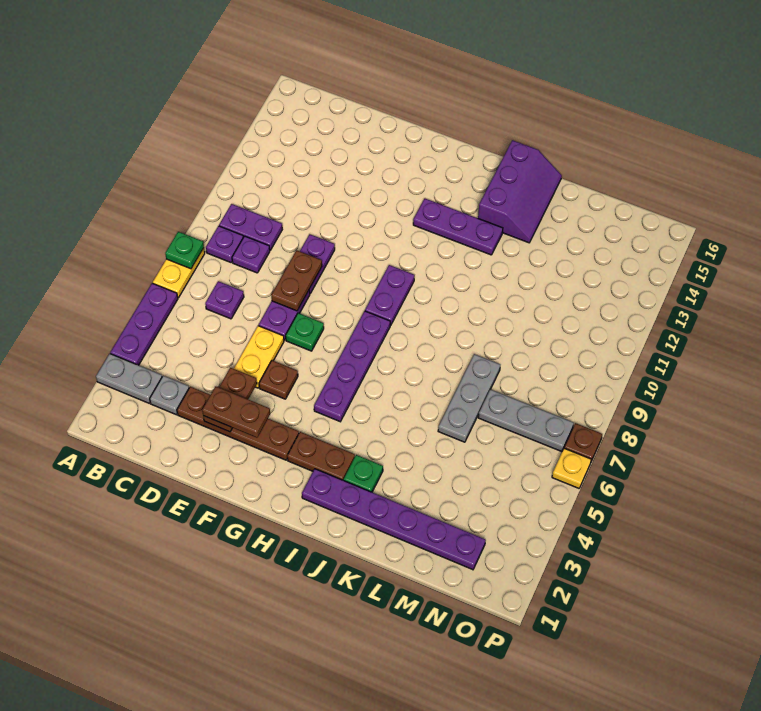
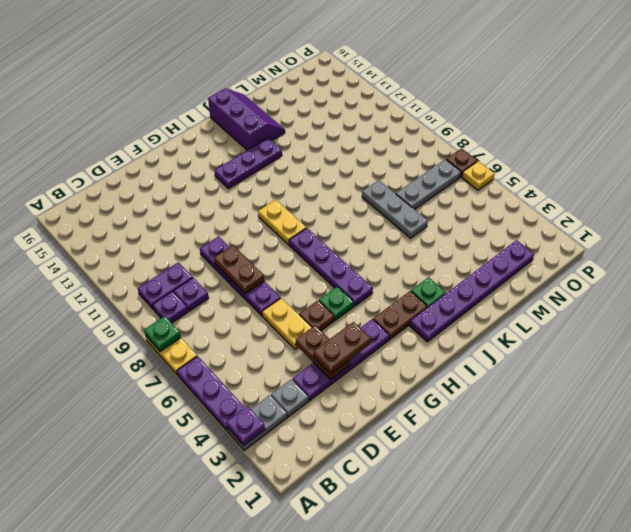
purple plate C7 level 1 -> purple plate A3 level 2
brown plate D3:G3 level 1 -> purple plate D3:G3 level 1
green plate F7 level 1 -> green plate G5 level 1
purple plate H9:H10 level 1 -> yellow plate H9:H10 level 1

